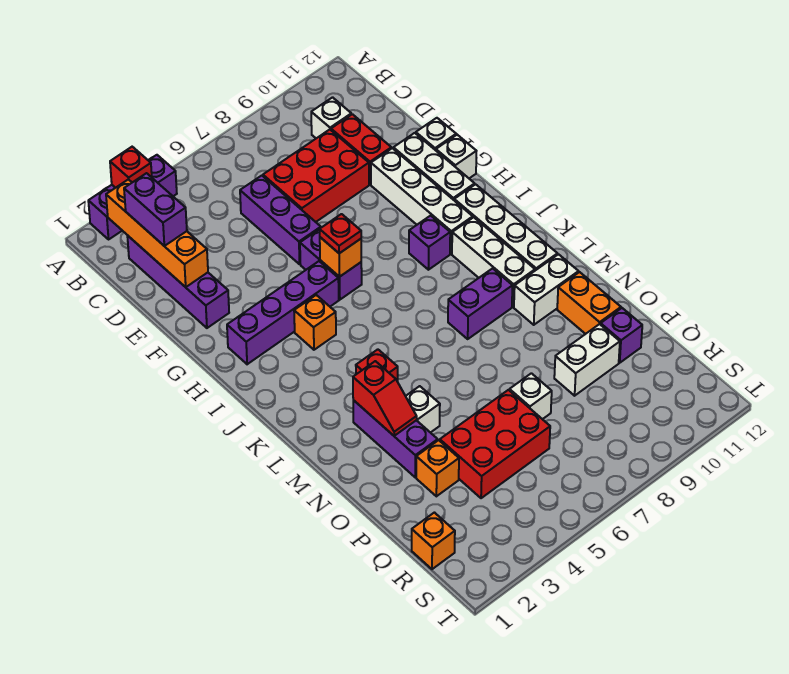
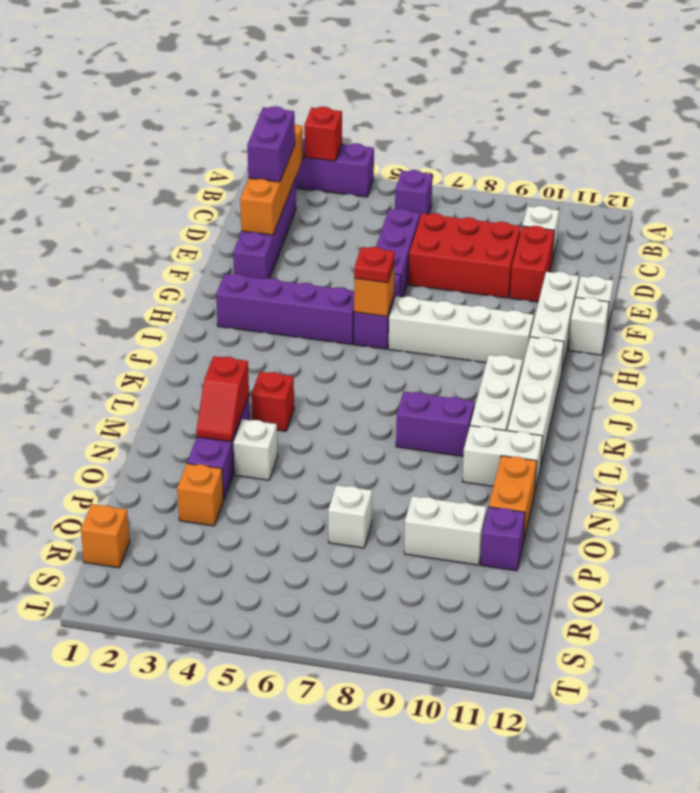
white brick F10:I10 level 1 -> white brick H7:H10 level 1
orange brick I4 level 1 -> none
purple brick I9 level 1 -> purple brick B6 level 1
red brick P4:Q6 level 1 -> none

